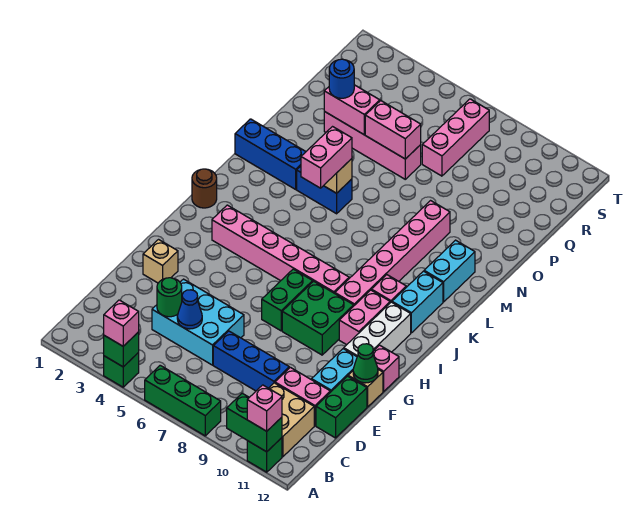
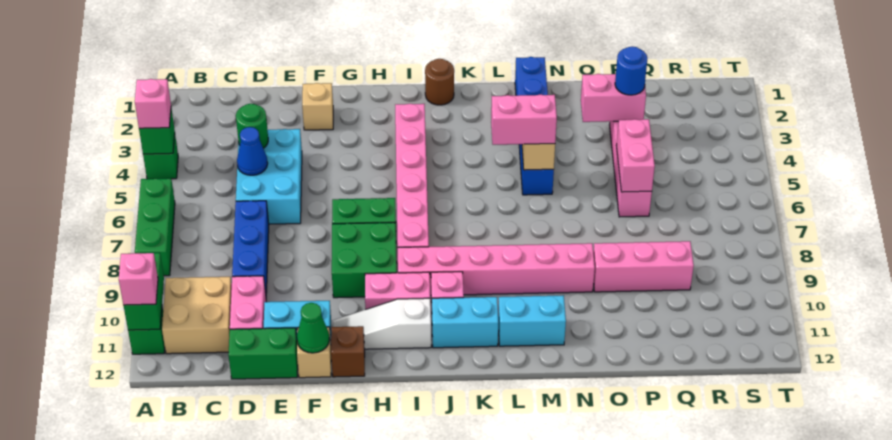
white brick G11:I11 level 1 -> white slope G11:I11 level 1 top I
pink brick G12 level 1 -> brown brick G12 level 1
pink brick P3:P4 level 2 -> pink brick O3:P3 level 2
pink brick Q7:S7 level 1 -> pink brick O9:Q9 level 1

